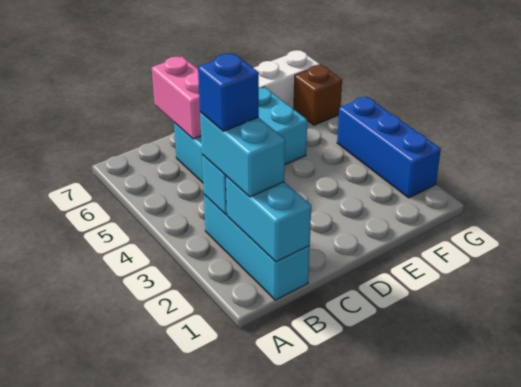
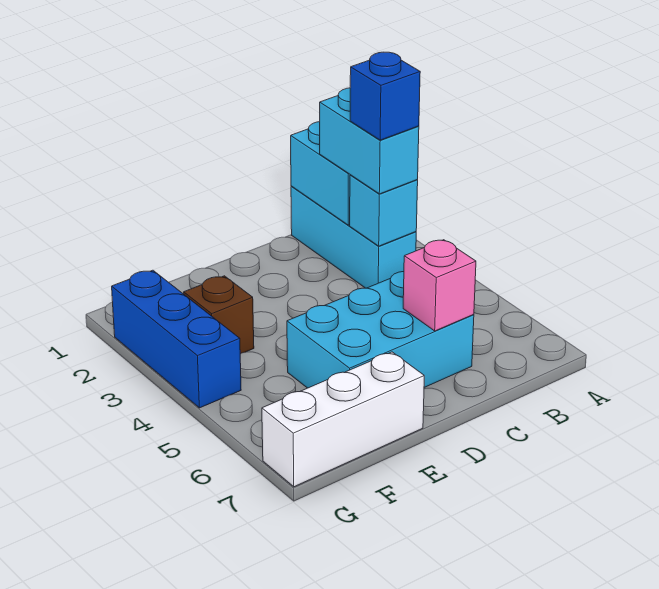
pink brick C6:C7 level 2 -> pink brick C6 level 2
brown brick G6 level 1 -> brown brick F3 level 1

